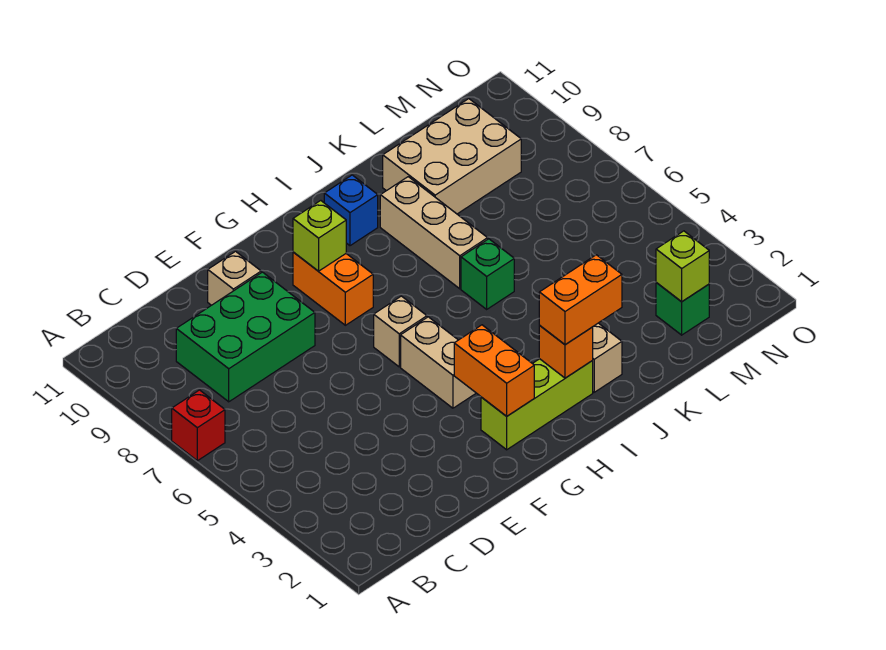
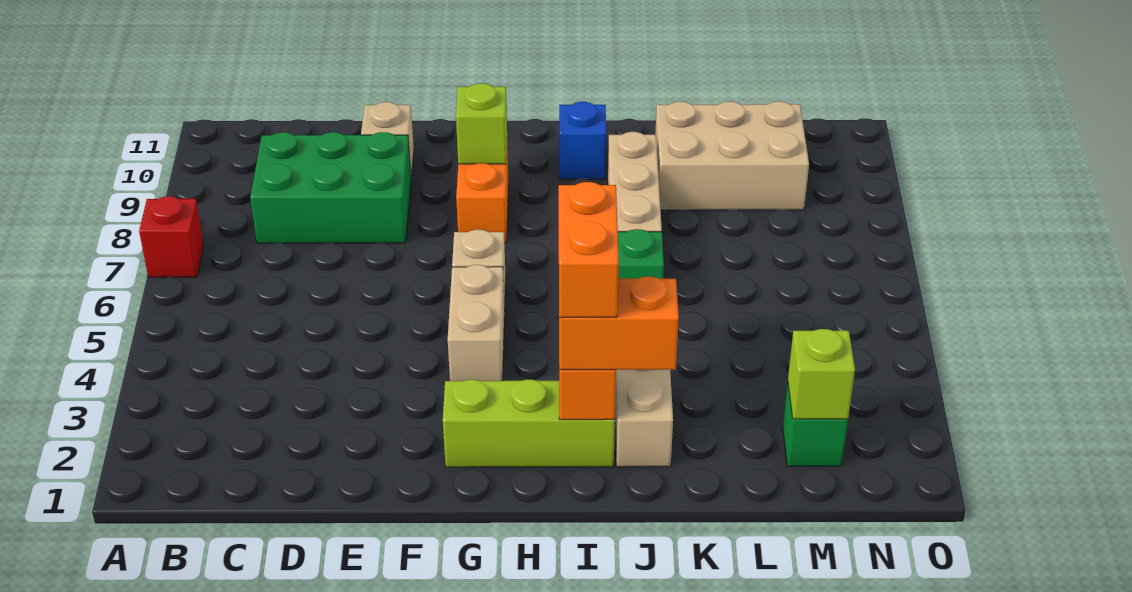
orange brick G2:G3 level 2 -> orange brick I2:I3 level 4

